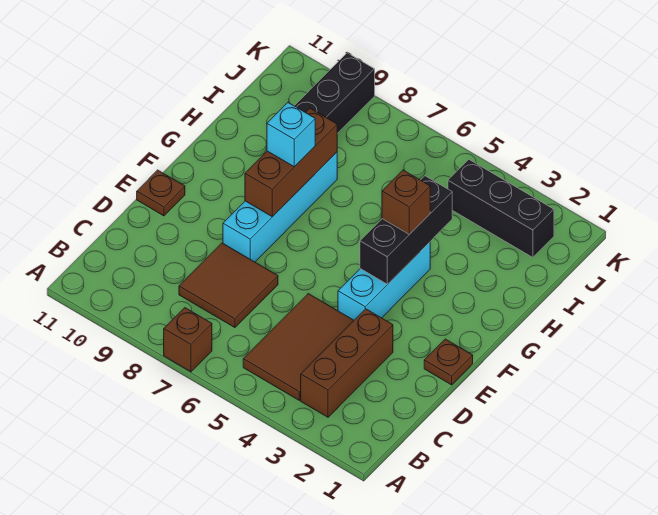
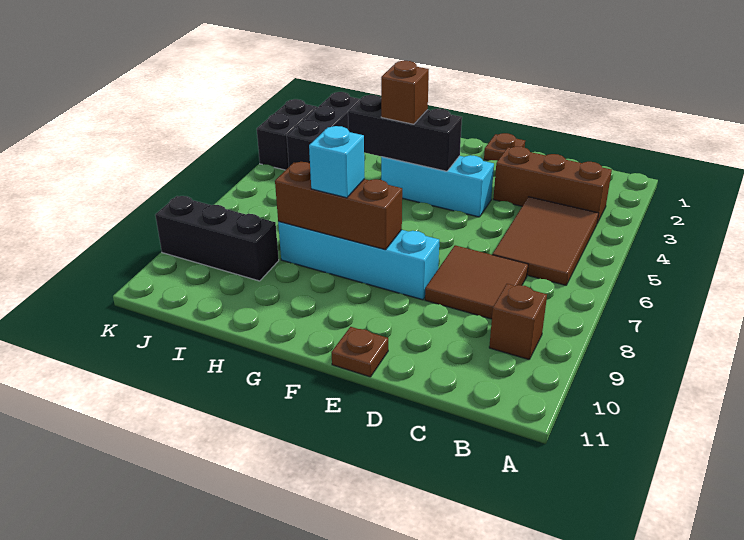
brown brick A7 level 1 -> brown brick B9 level 1
brown tile B4:D5 level 1 -> brown tile B4:C6 level 1
none -> black brick K3:K4 level 1

